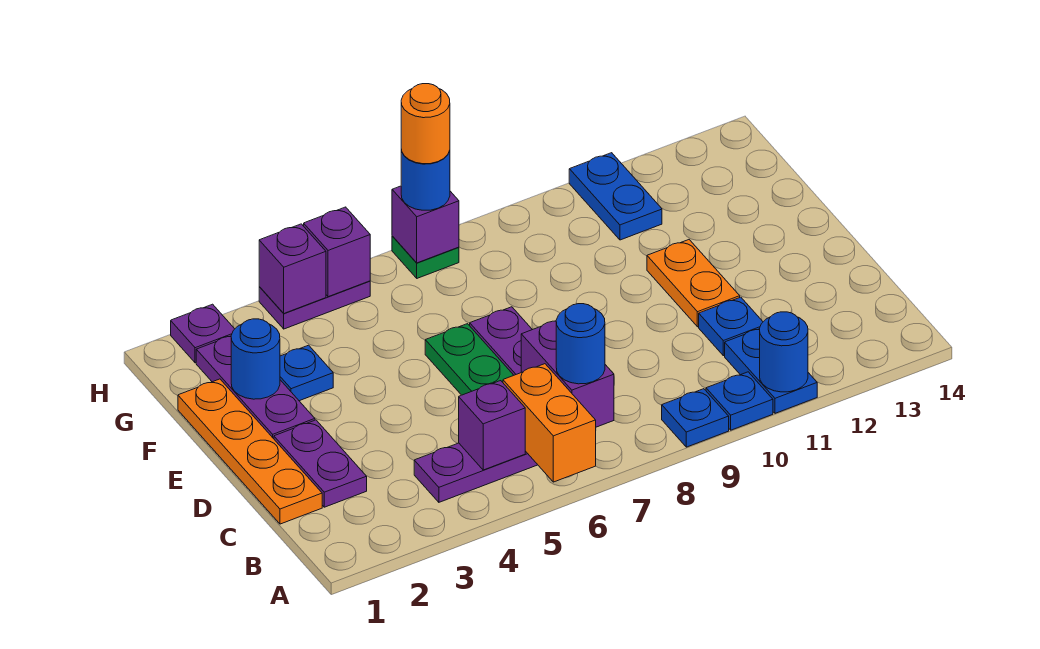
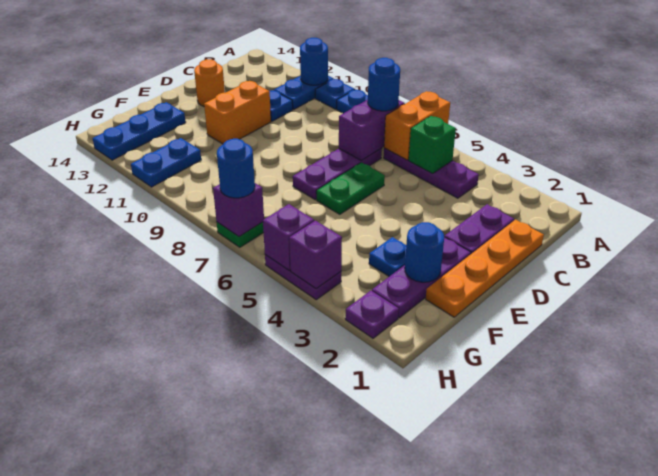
purple brick B5 level 2 -> green brick B5 level 2
orange plate D11:E11 level 1 -> orange brick D11:E11 level 1
none -> blue plate F13:H13 level 1
orange round brick H7 level 4 -> orange round brick D13 level 1

